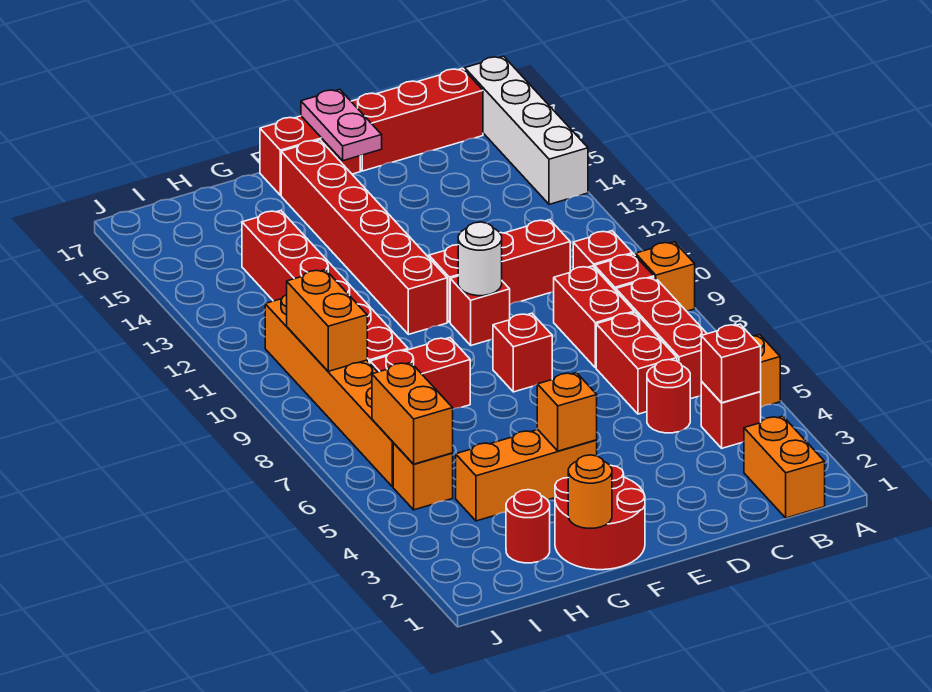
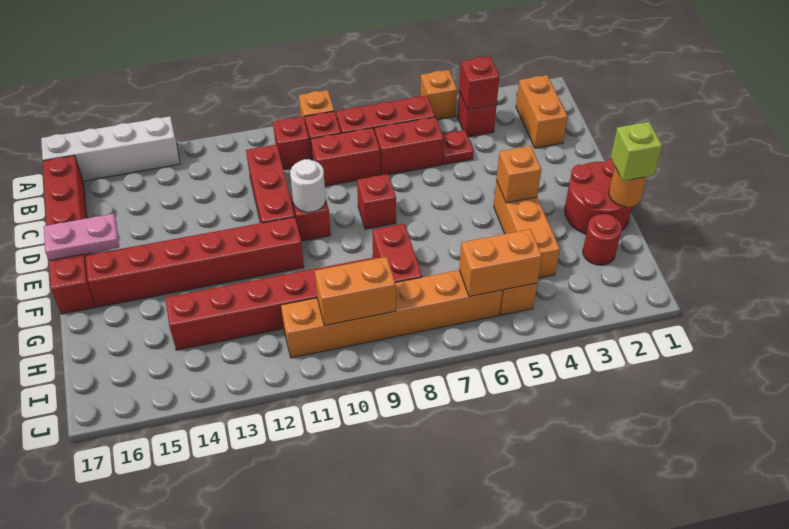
orange brick B1:B2 level 1 -> orange brick B2:C2 level 1
red round brick C5 level 1 -> red plate C5 level 1
none -> lime brick G1 level 3

